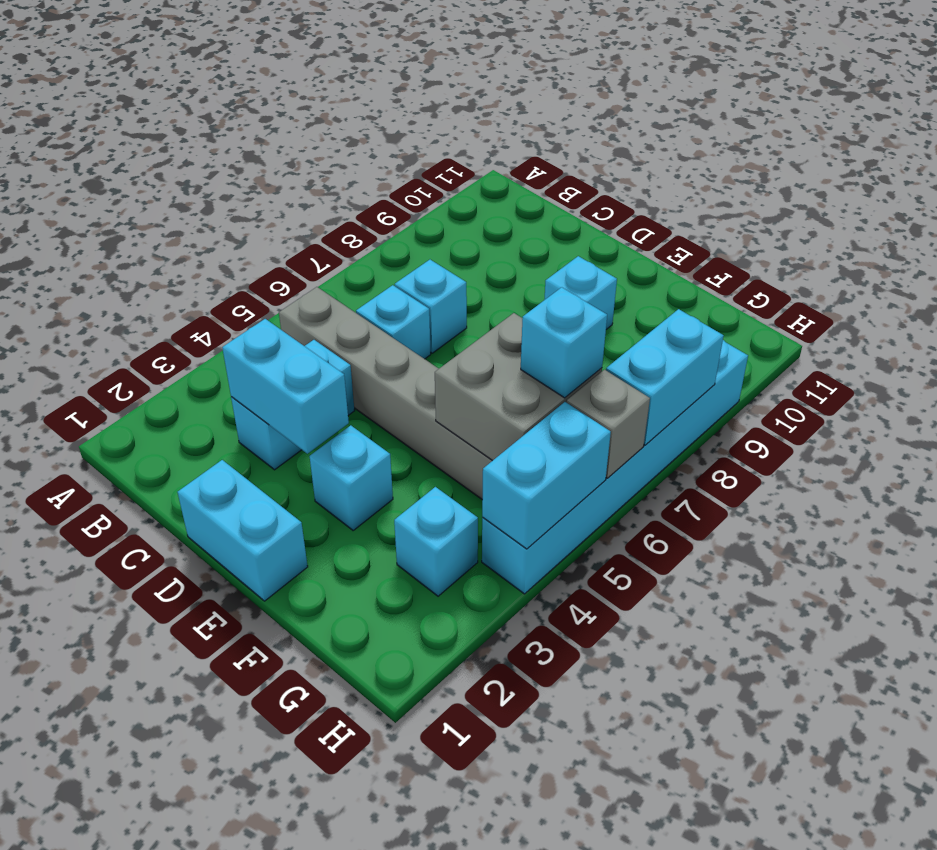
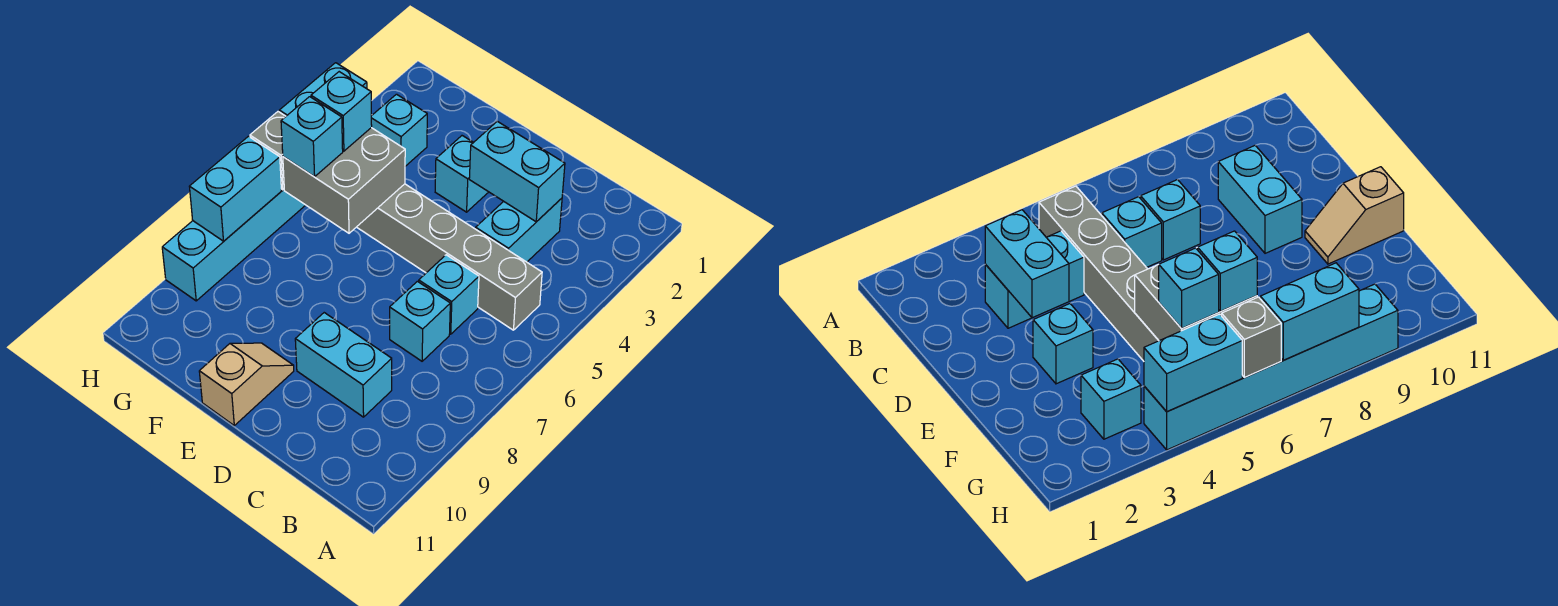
cyan brick D1:E1 level 1 -> cyan brick C9:D9 level 1
cyan brick E9 level 1 -> cyan brick G5 level 3
none -> tan slope E10:E11 level 1 top 11

